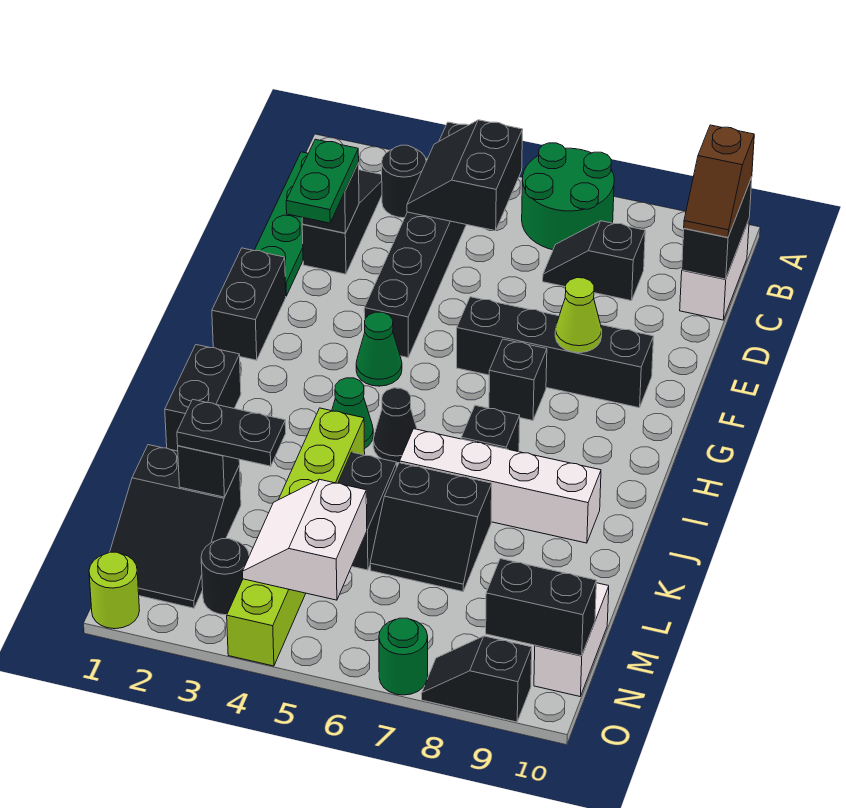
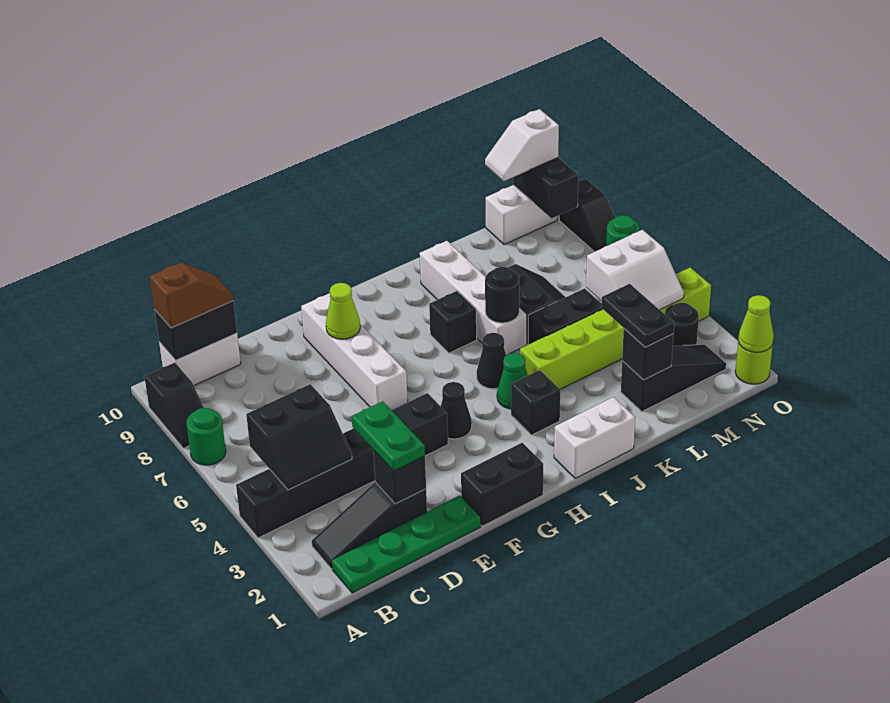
green round brick A6:B7 level 1 -> green round brick A7 level 1
black round brick B3 level 1 -> black round brick J6 level 2
black slope C7:C8 level 1 top 8 -> black slope A8:A9 level 1 top 9
green plate D2:E2 level 3 -> green plate D2:D3 level 3
black brick F6:F9 level 1 -> white brick F6:F9 level 1
green cone G4 level 1 -> black cone G4 level 1
black brick G7 level 1 -> black brick I3 level 1
black brick I1:J1 level 1 -> white brick I1:J1 level 1
black slope L1:N2 level 1 top L -> black slope L2:N2 level 1 top L
none -> white slope M10:N10 level 3 top N
none -> lime cone O1 level 2

